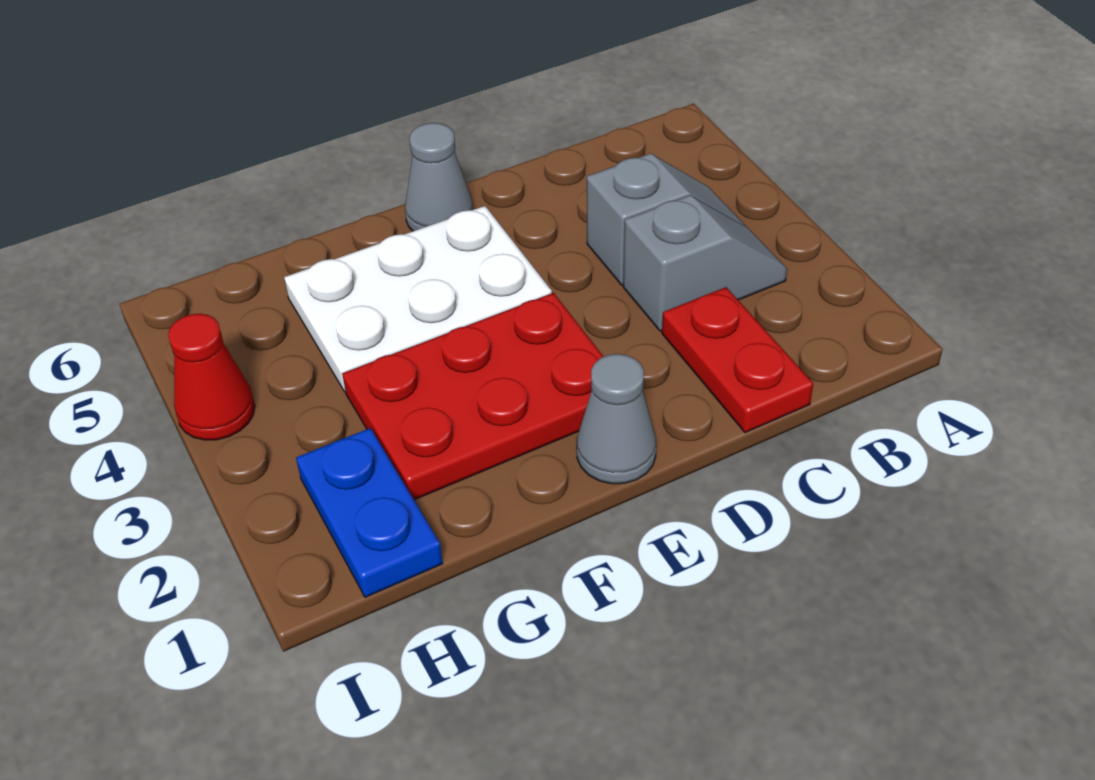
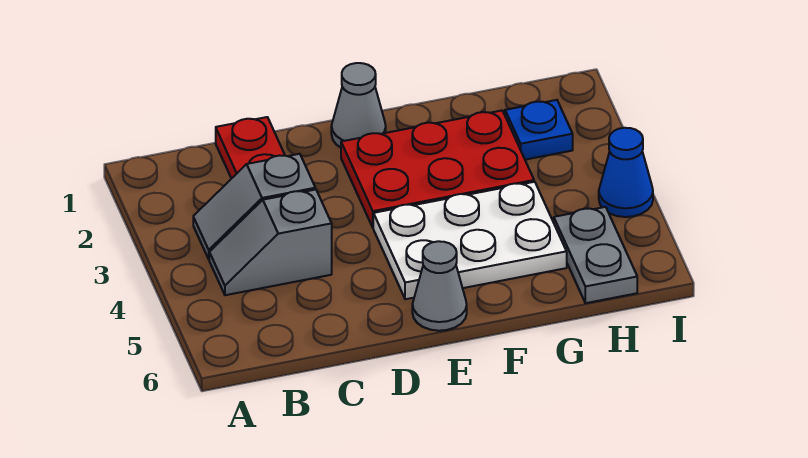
blue plate H1:H2 level 1 -> blue plate H2 level 1
none -> grey plate H5:H6 level 1
red cone I4 level 1 -> blue cone I4 level 1

